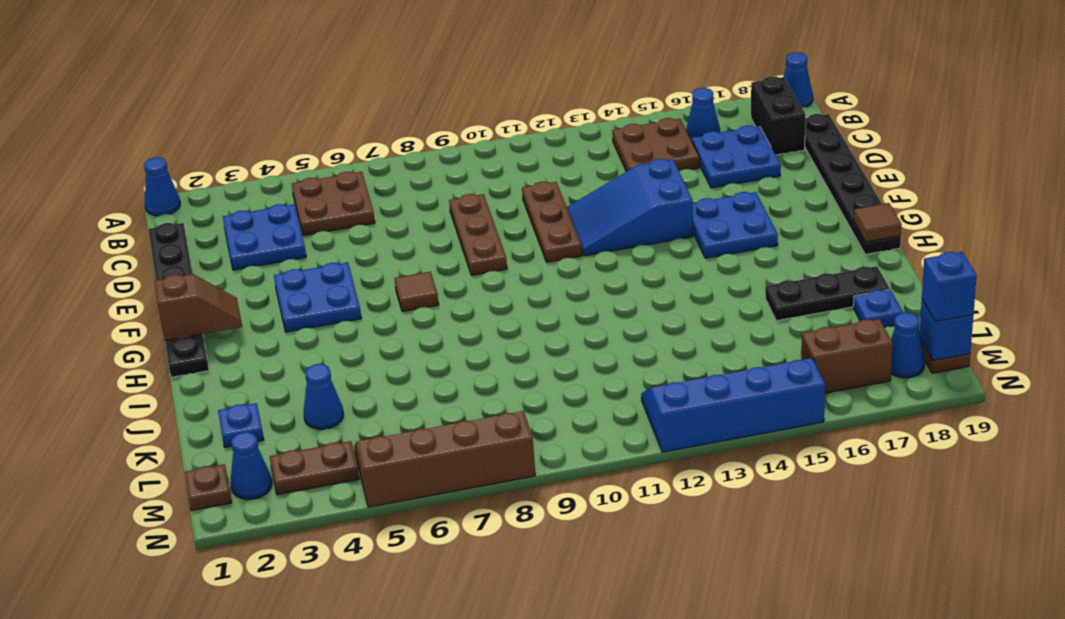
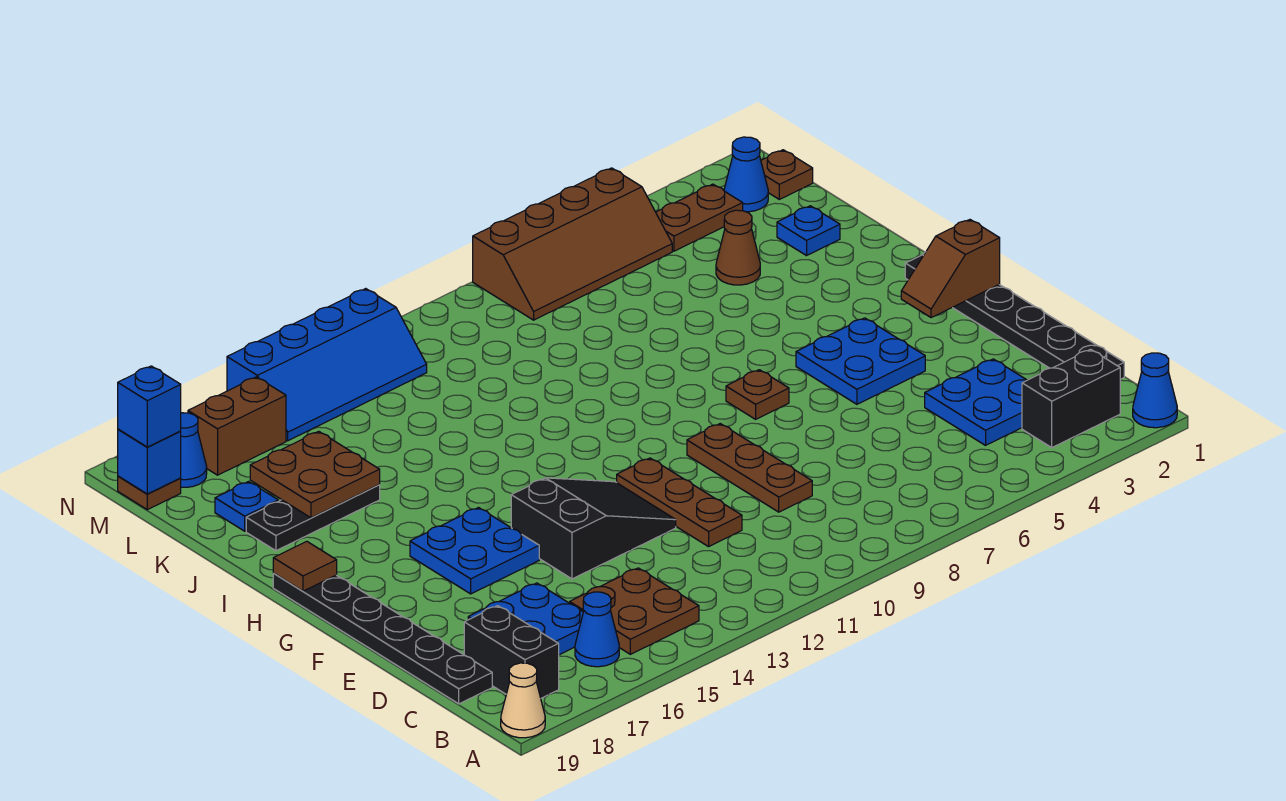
blue cone A19 level 1 -> tan cone A19 level 1
none -> black brick B2:B3 level 1
brown plate B5:C6 level 1 -> brown plate J16:K17 level 2
blue slope E12:F14 level 1 top 14 -> black slope E12:F14 level 1 top 14
brown tile G7 level 1 -> brown plate G7 level 1
blue cone K4 level 1 -> brown cone K4 level 1

